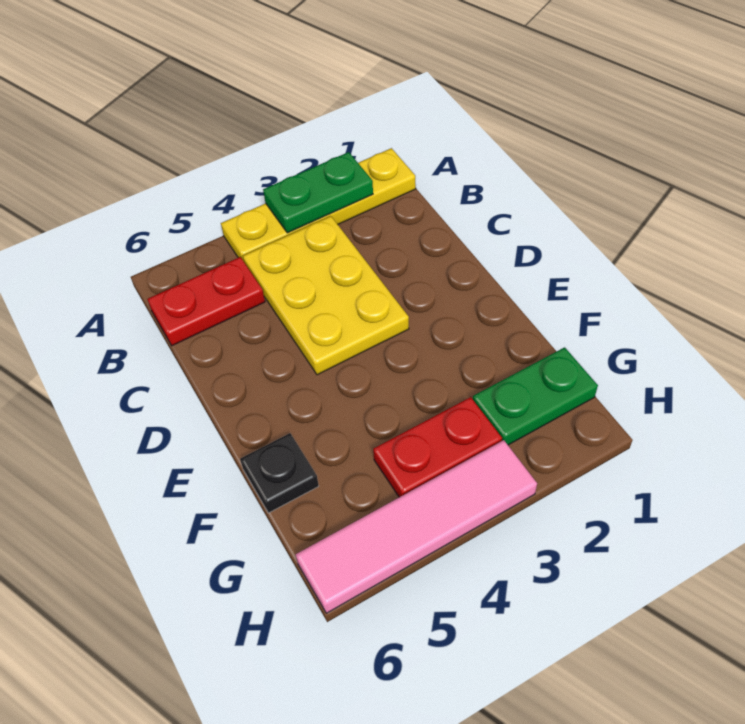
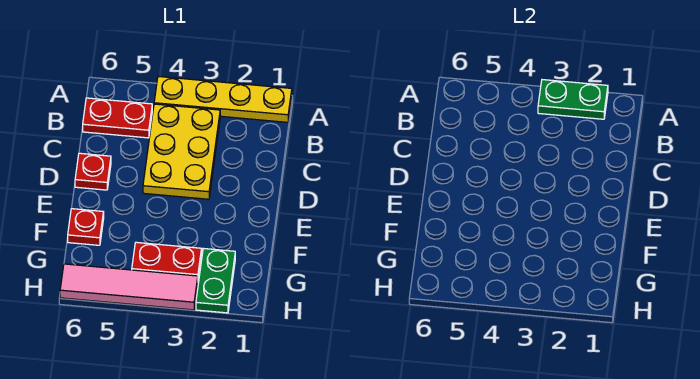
none -> red plate D6 level 1
black plate F6 level 1 -> red plate F6 level 1
green plate G1:G2 level 1 -> green plate G2:H2 level 1

